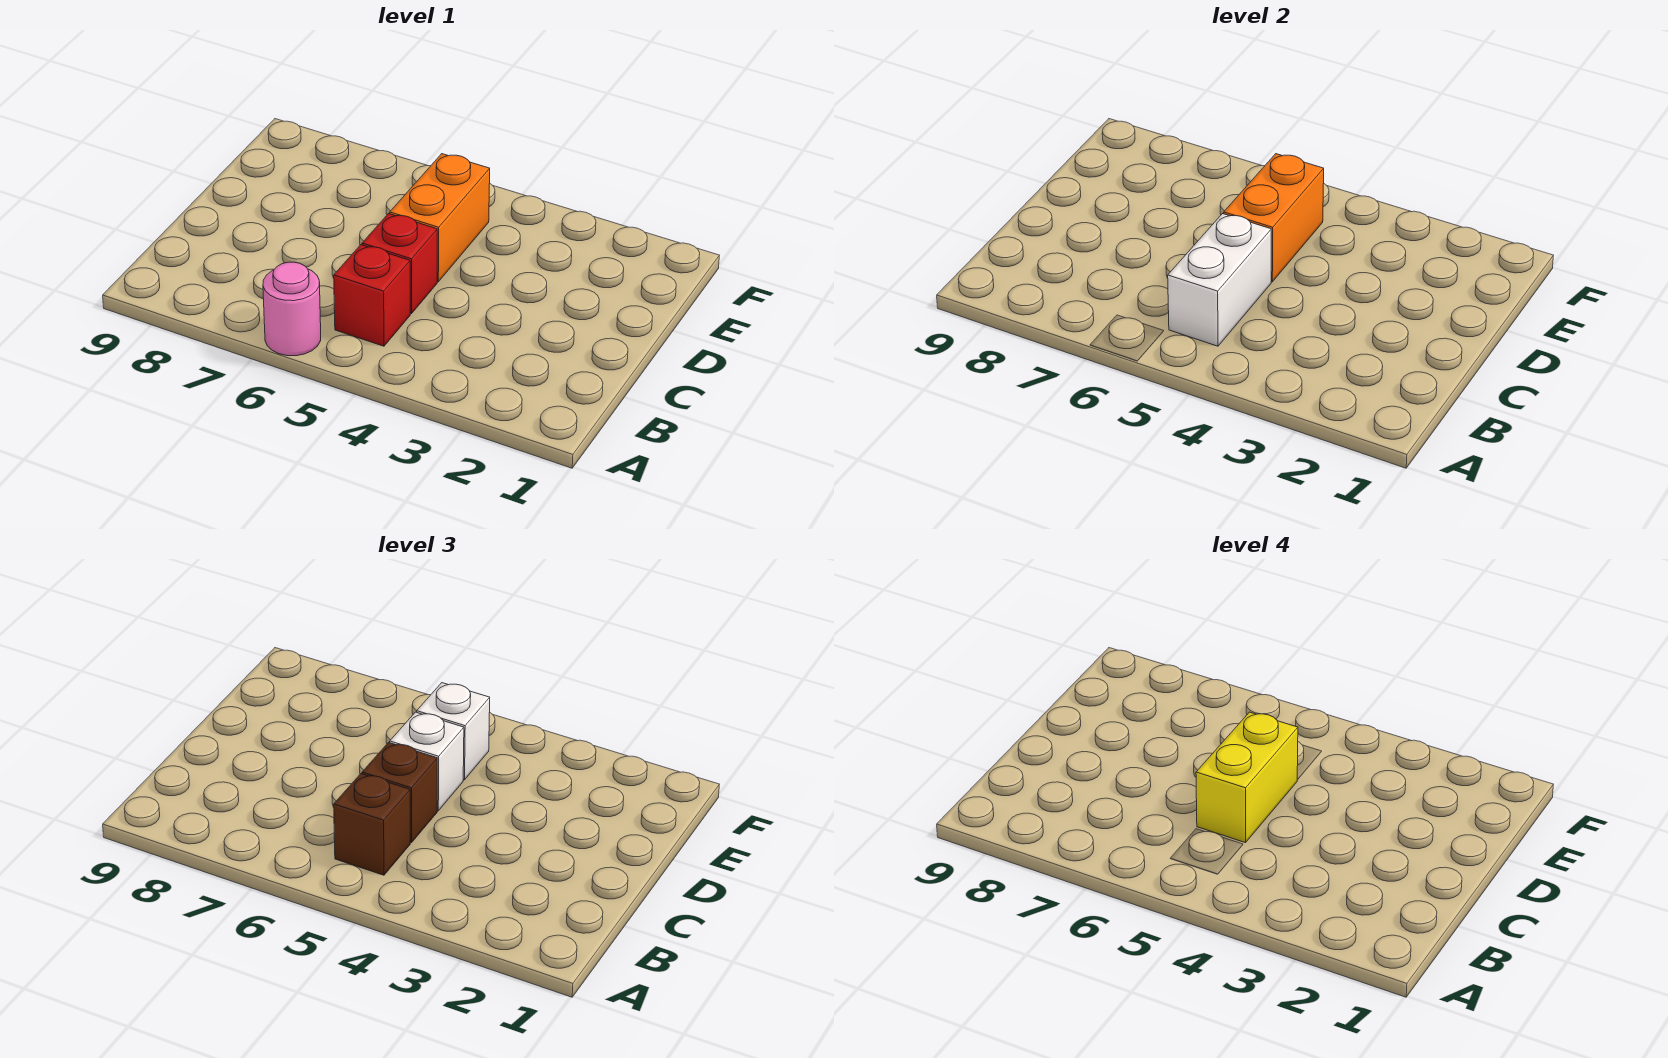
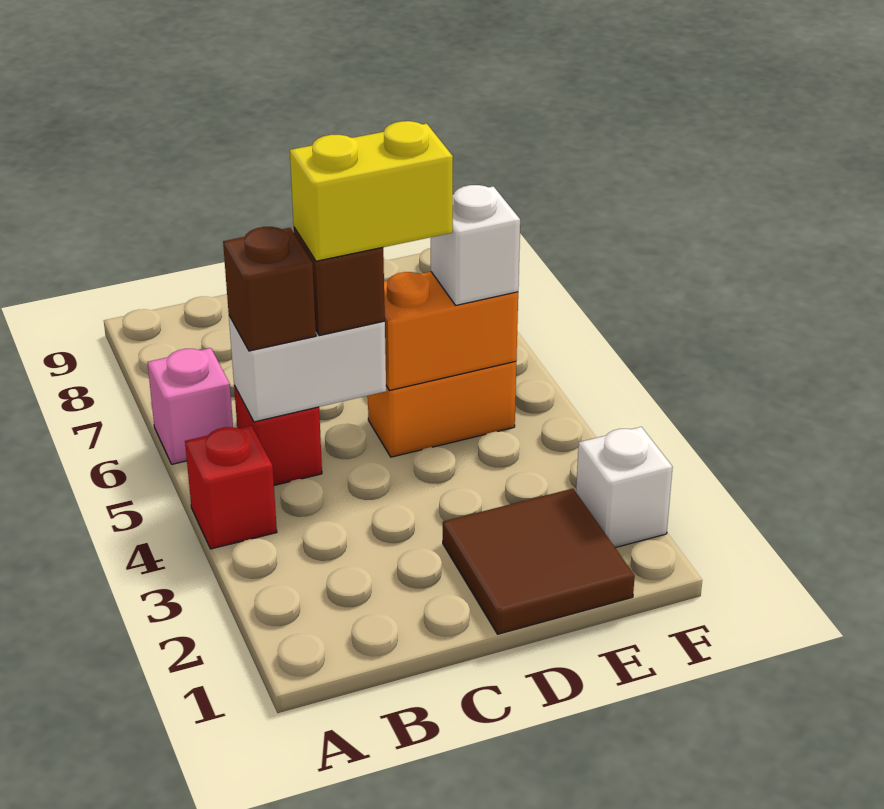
pink round brick A6 level 1 -> pink brick A6 level 1
red brick C5 level 1 -> red brick A4 level 1
none -> brown tile D1:E2 level 1
white brick D5 level 3 -> white brick F2 level 1

